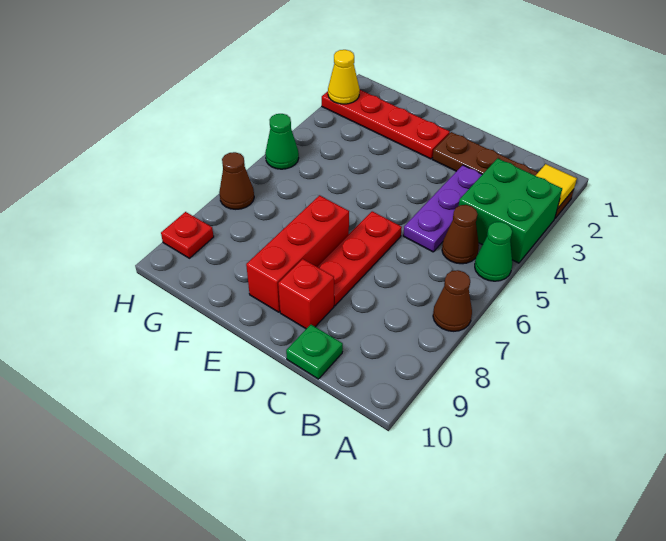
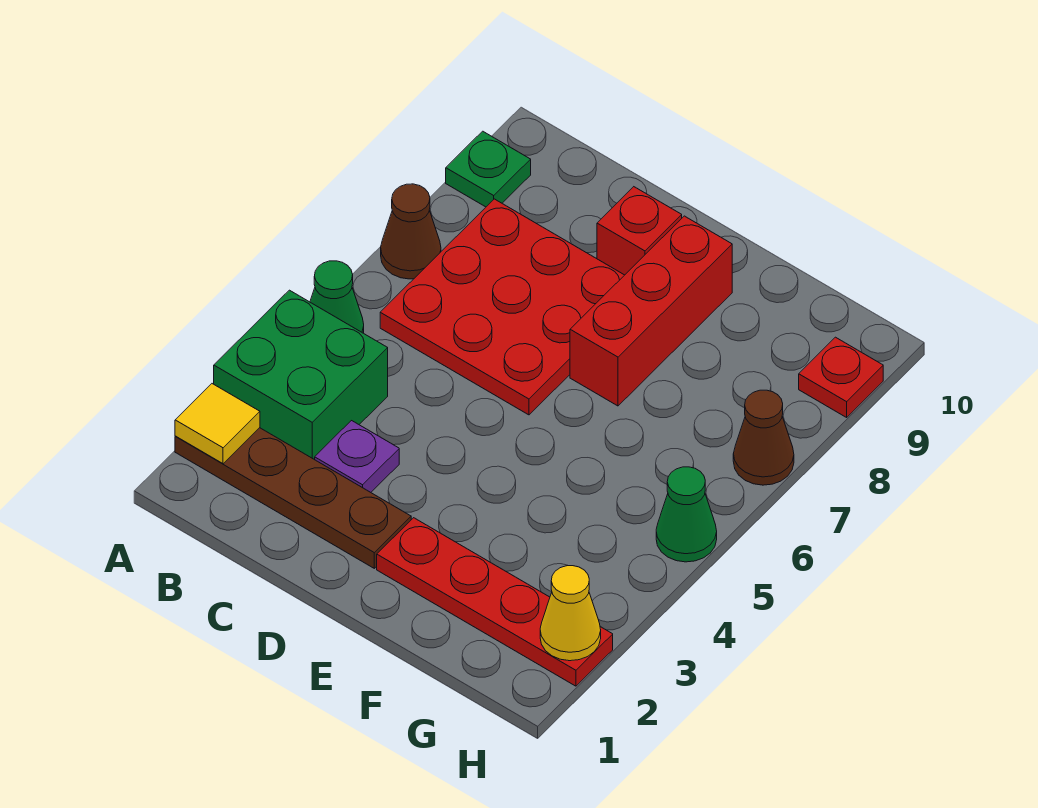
brown cone B5 level 1 -> none
purple plate C3:C5 level 1 -> purple plate C3 level 1
green plate C10 level 1 -> green plate A9 level 1
red plate D6:D8 level 1 -> red plate B6:D8 level 1

